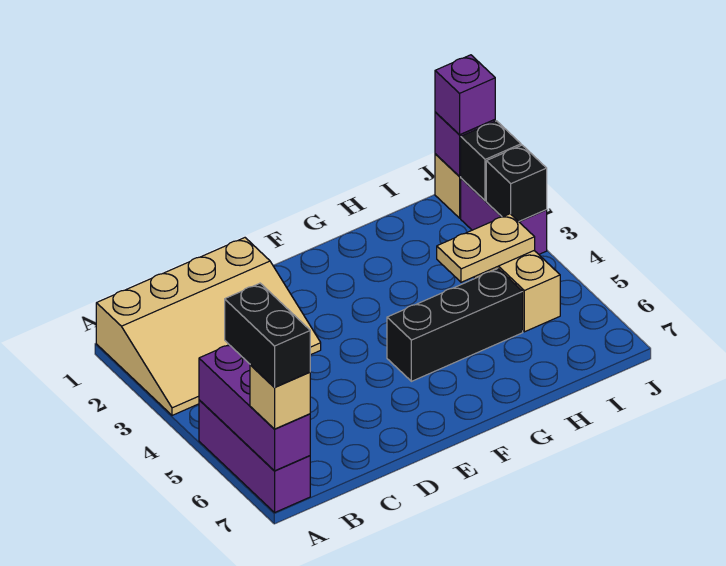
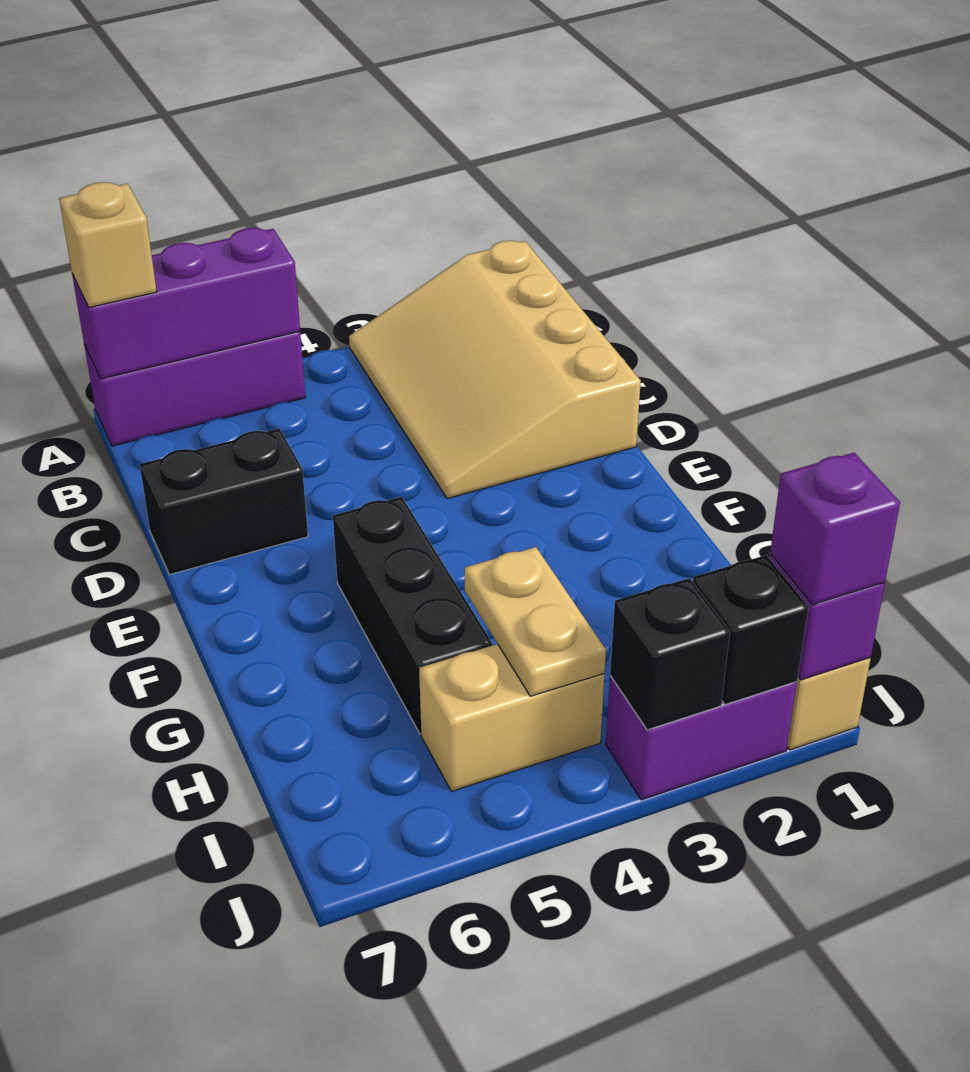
black brick A6:A7 level 4 -> black brick D6:D7 level 1

